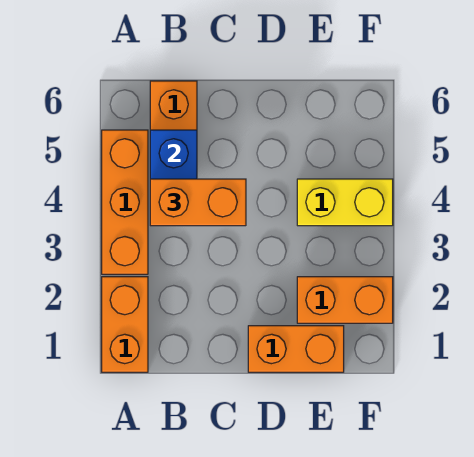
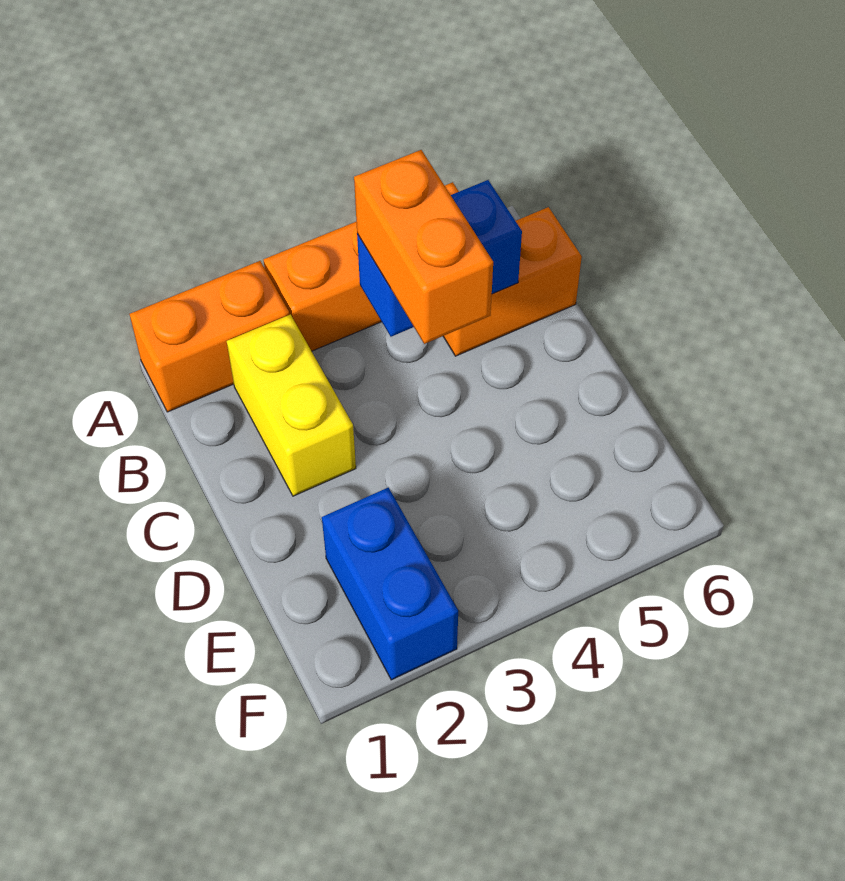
orange brick D1:E1 level 1 -> none
orange brick E2:F2 level 1 -> blue brick E2:F2 level 1
yellow brick E4:F4 level 1 -> yellow brick B2:C2 level 1

